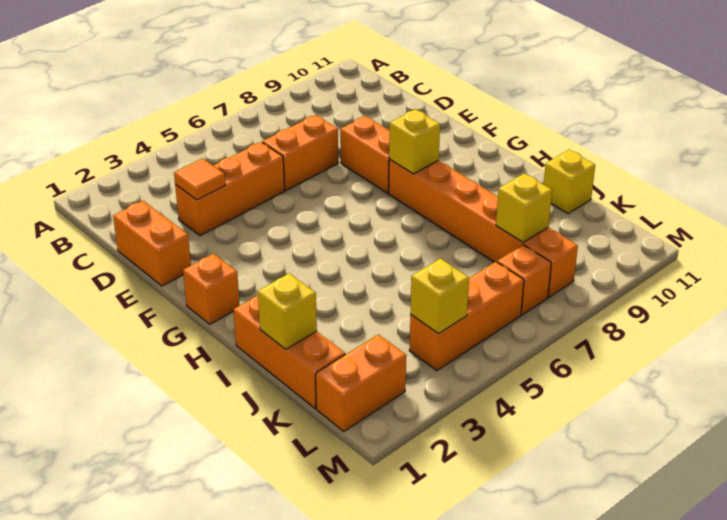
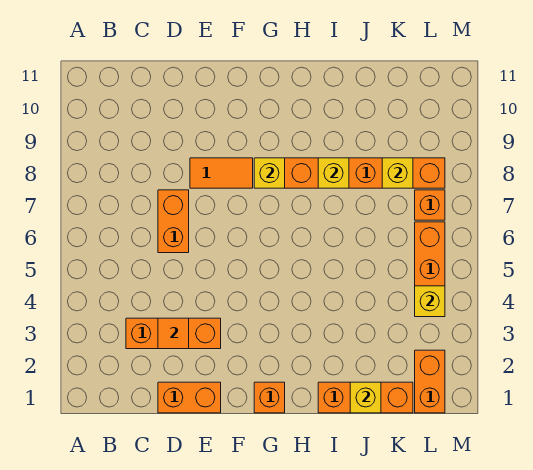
orange brick D3:D5 level 1 -> orange brick C3:E3 level 1
orange brick E8:F8 level 1 -> orange tile E8:F8 level 1
yellow brick J11 level 1 -> yellow brick I8 level 2

